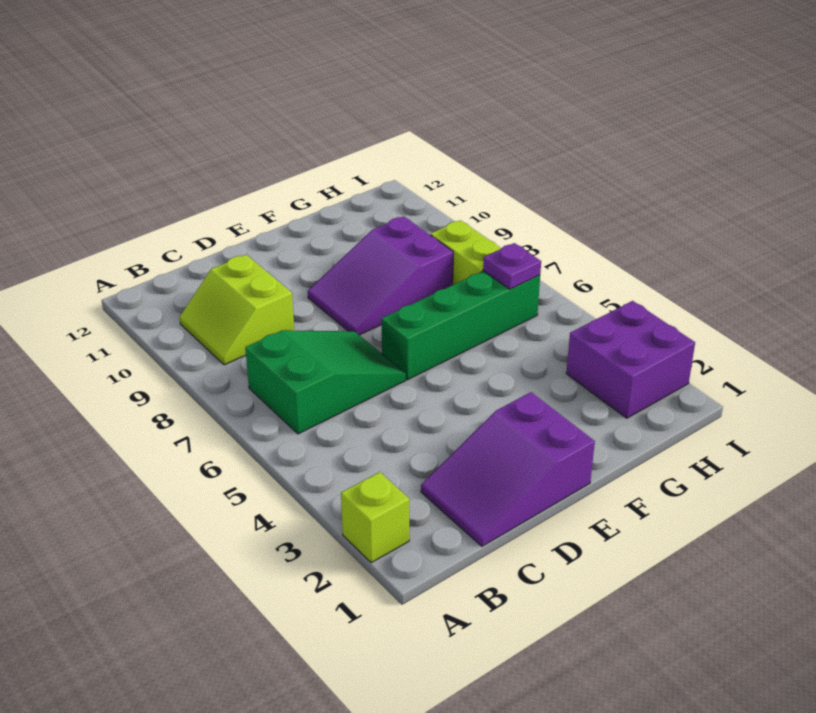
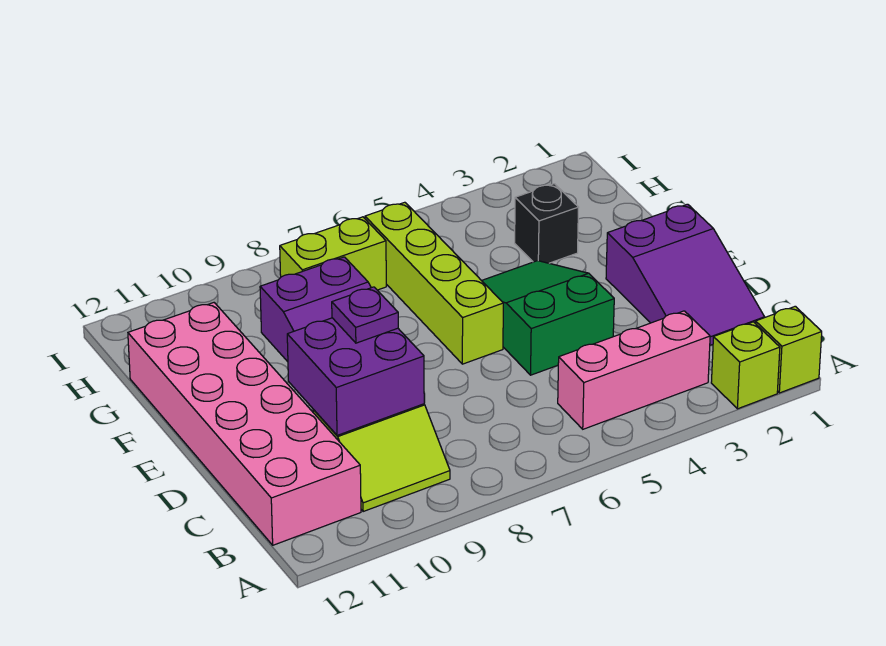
none -> lime brick A1 level 1
none -> pink brick B3:B5 level 1
green slope B6:D7 level 1 top B -> green slope D4:F5 level 1 top D
none -> pink brick B11:G12 level 1
green brick E6:H6 level 1 -> lime brick E6:H6 level 1
none -> black brick G3 level 1
purple brick H2:I3 level 1 -> purple brick C9:D10 level 2
purple plate H6 level 2 -> purple plate D9 level 3

